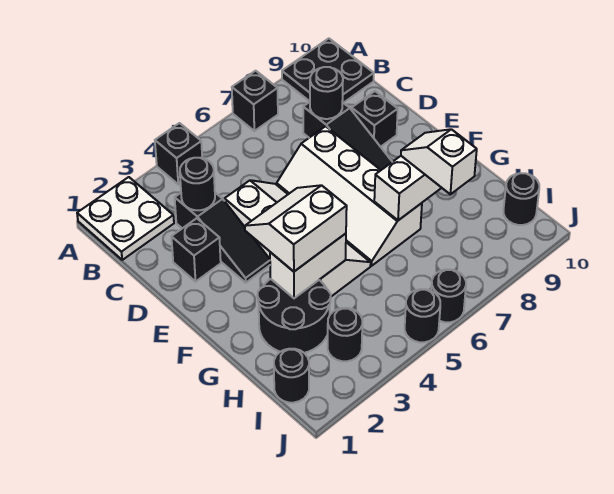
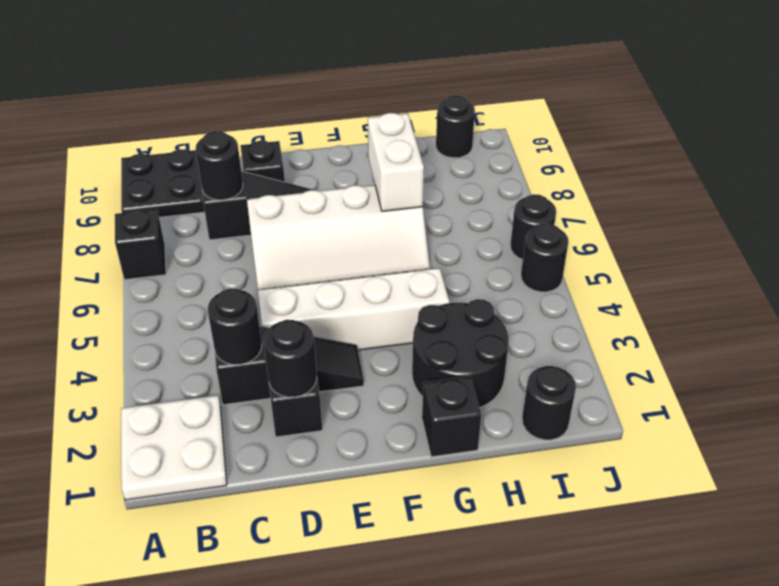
black brick A4 level 1 -> black brick G1 level 1
white slope F3:G4 level 3 top G -> none
white brick G3:G4 level 2 -> none
white slope G8:H8 level 3 top H -> none
black round brick I3 level 1 -> black round brick D2 level 2

